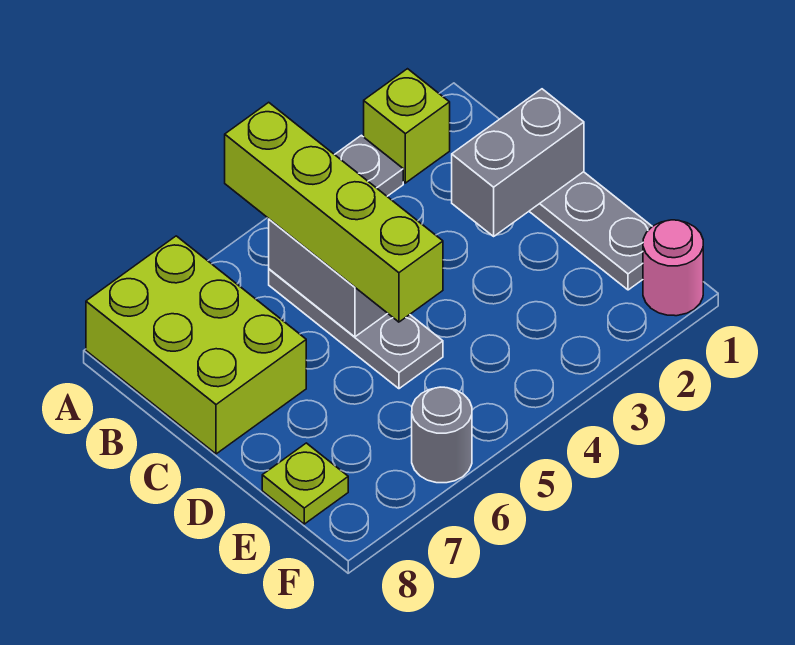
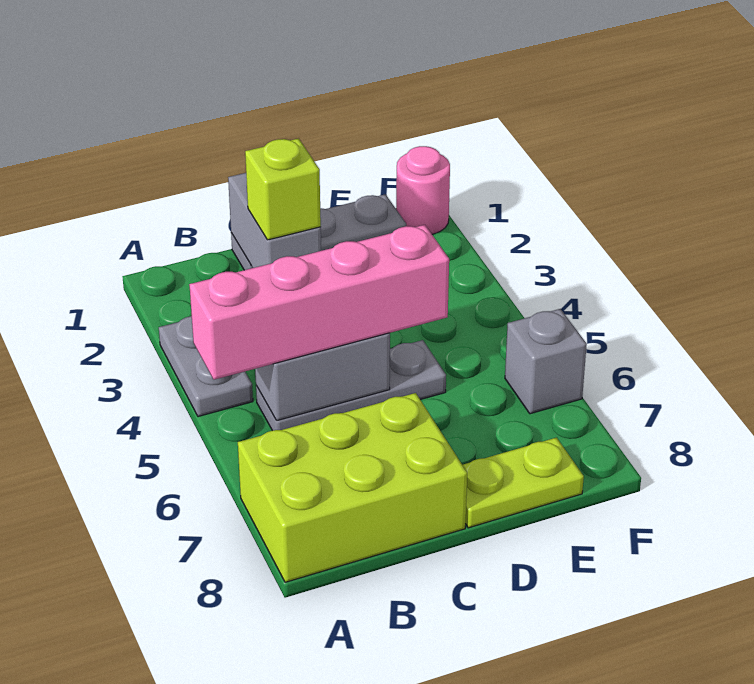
lime brick A2 level 1 -> lime brick C2 level 3
lime brick A5:D5 level 3 -> pink brick A5:D5 level 3
lime plate E8 level 1 -> lime plate D8:E8 level 1
grey round brick F6 level 1 -> grey brick F6 level 1

